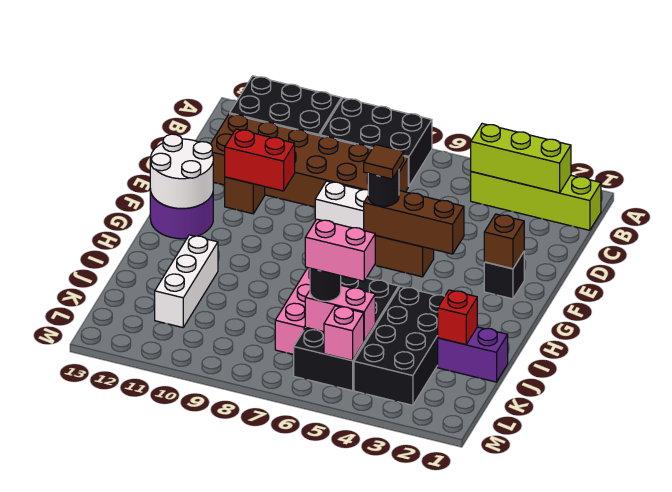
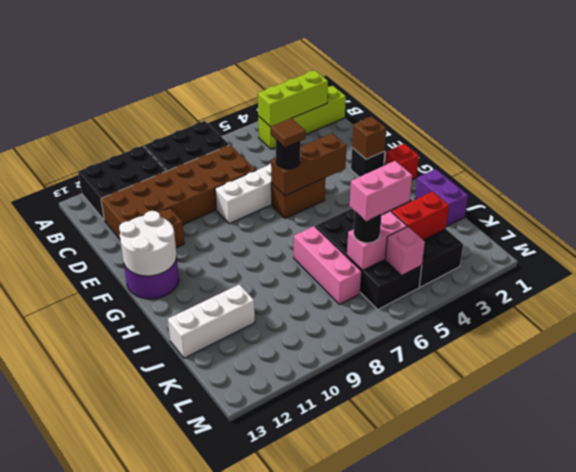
red brick E10:E11 level 2 -> red brick K3:K4 level 2
white brick I11:K11 level 1 -> white brick J11:J13 level 1
purple brick J1:J2 level 1 -> purple brick I1:J1 level 1
red brick J2 level 2 -> red brick G1 level 1

